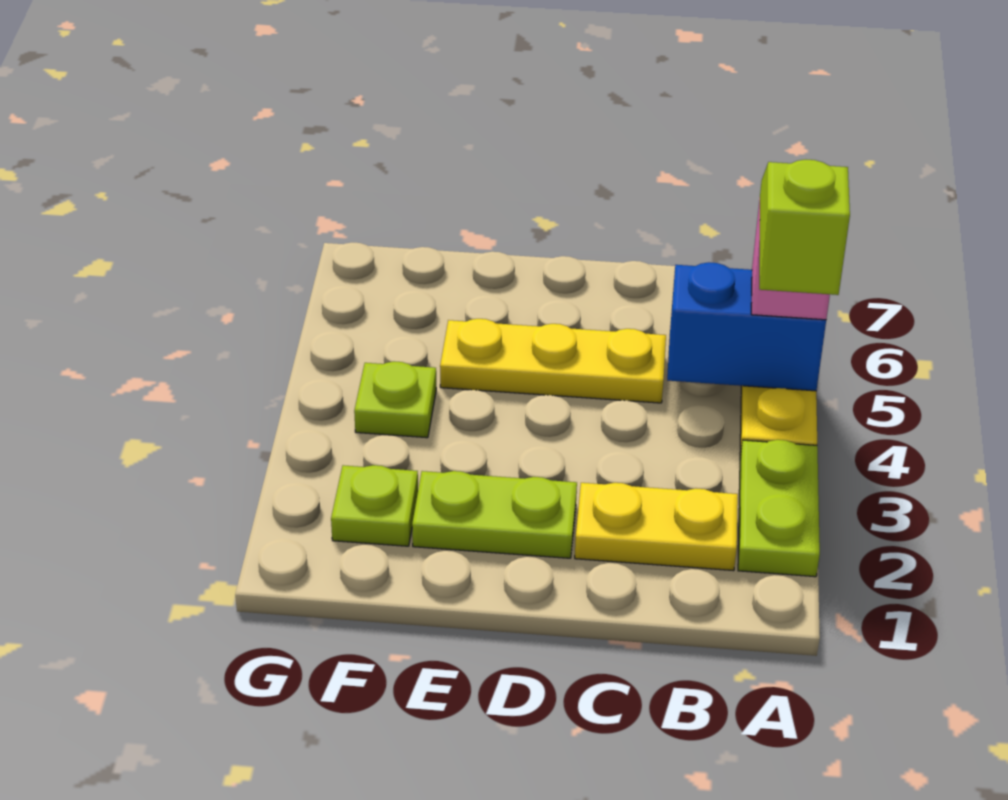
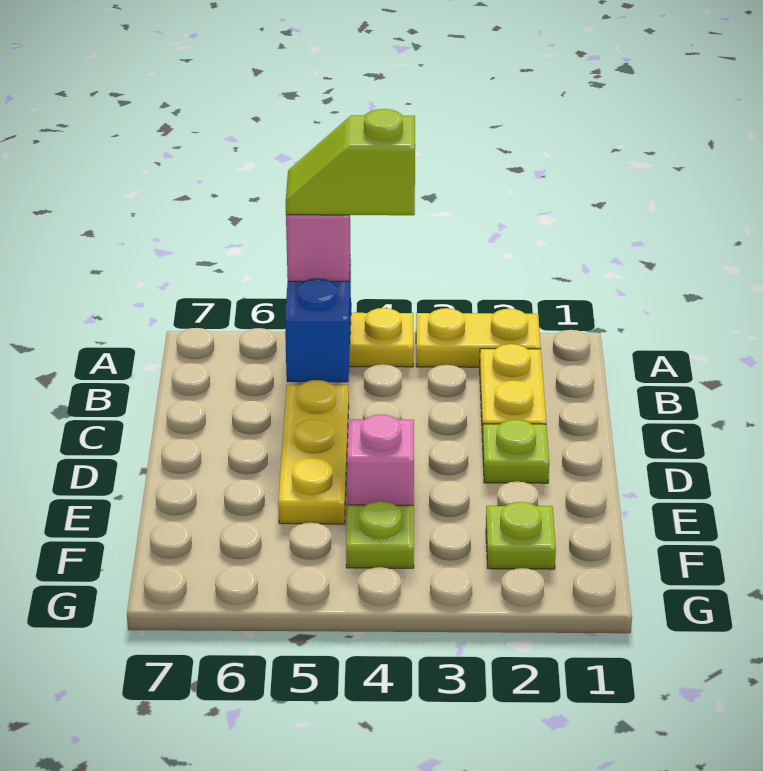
lime plate A2:A3 level 1 -> yellow plate A2:A3 level 1
lime plate D2:E2 level 1 -> lime plate D2 level 1
none -> pink brick E4 level 1

